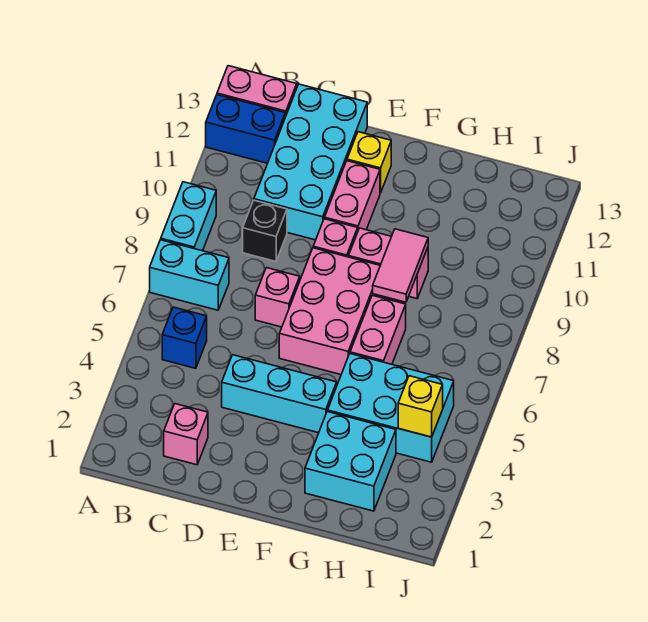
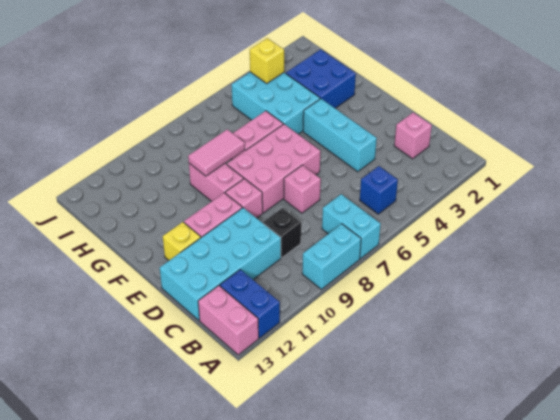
cyan brick G2:H3 level 1 -> blue brick G2:H3 level 1

